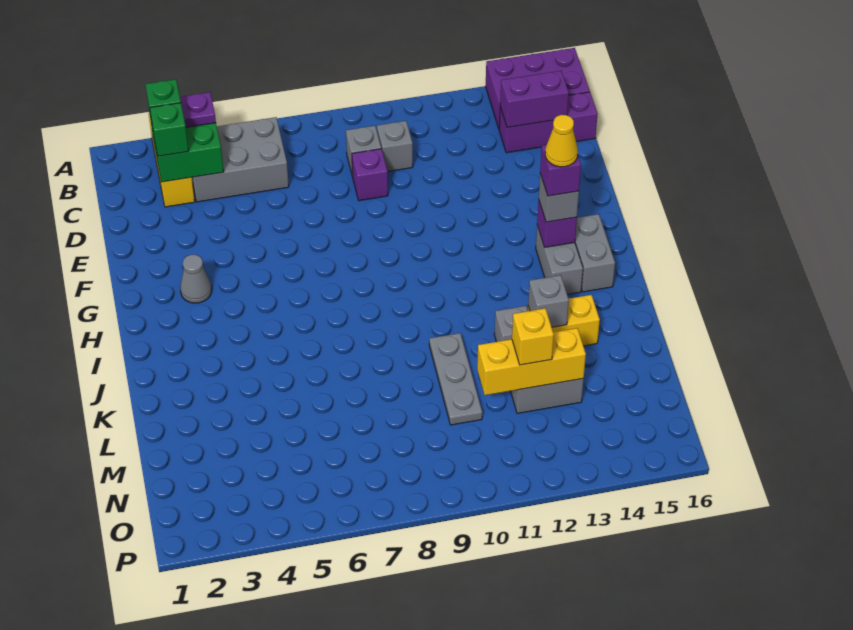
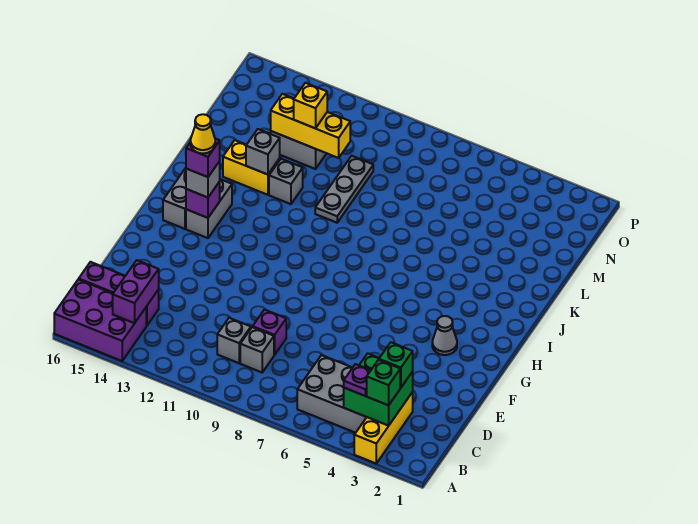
purple brick C14:C15 level 2 -> purple brick B14:C14 level 2

